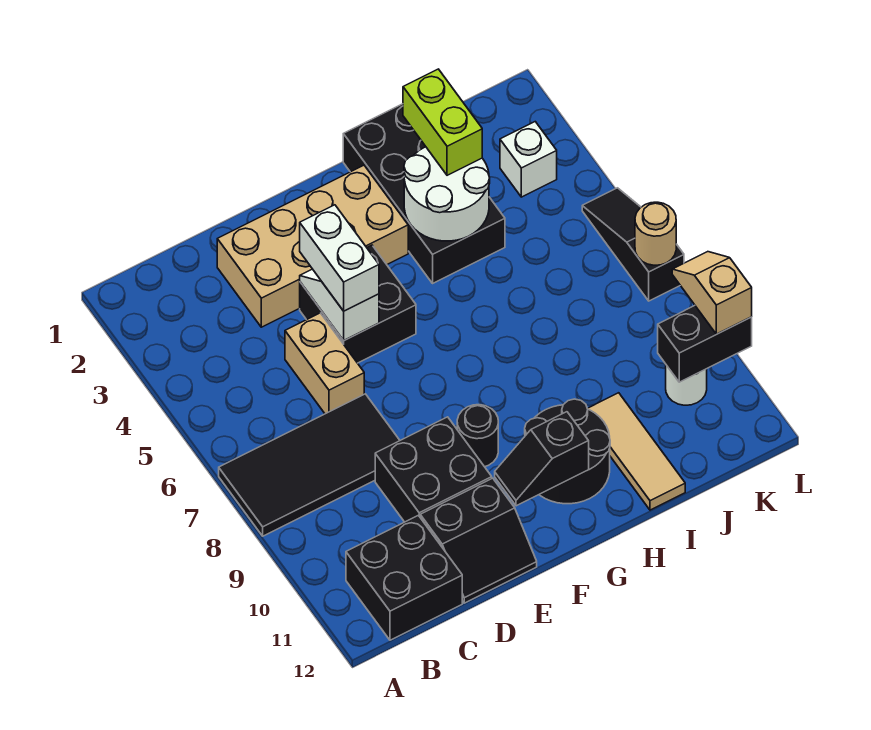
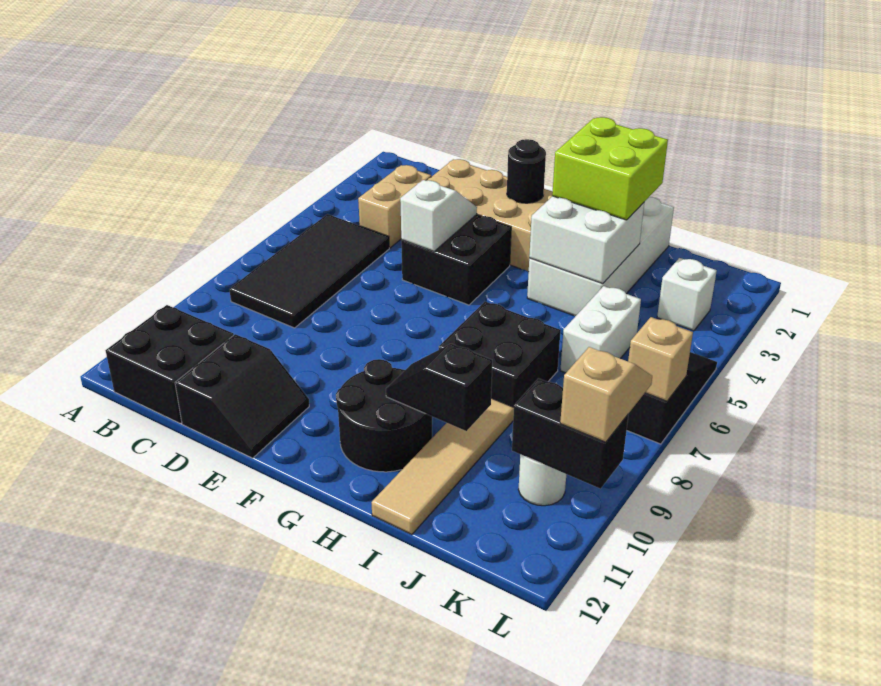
black tile A7:D8 level 1 -> black tile B5:C8 level 1
tan brick D5:D6 level 1 -> tan brick C3:C4 level 1
black brick D9:E10 level 1 -> black brick H7:I8 level 1
black slope D11:E12 level 1 top 11 -> black slope D11:E12 level 1 top D
white brick E4:E5 level 3 -> white brick J5:J6 level 1
black round brick F9 level 1 -> black round brick F2 level 2
black slope F11:G11 level 2 top G -> black slope H10:I10 level 2 top I
black brick H1:I4 level 1 -> white brick H1:I4 level 1
white round brick H3:I4 level 2 -> white brick H3:I4 level 2
lime brick I2:I3 level 3 -> lime brick H2:I3 level 3
tan tile I10:I12 level 1 -> tan tile I9:I12 level 1
tan round brick L7 level 2 -> tan brick L7 level 2

